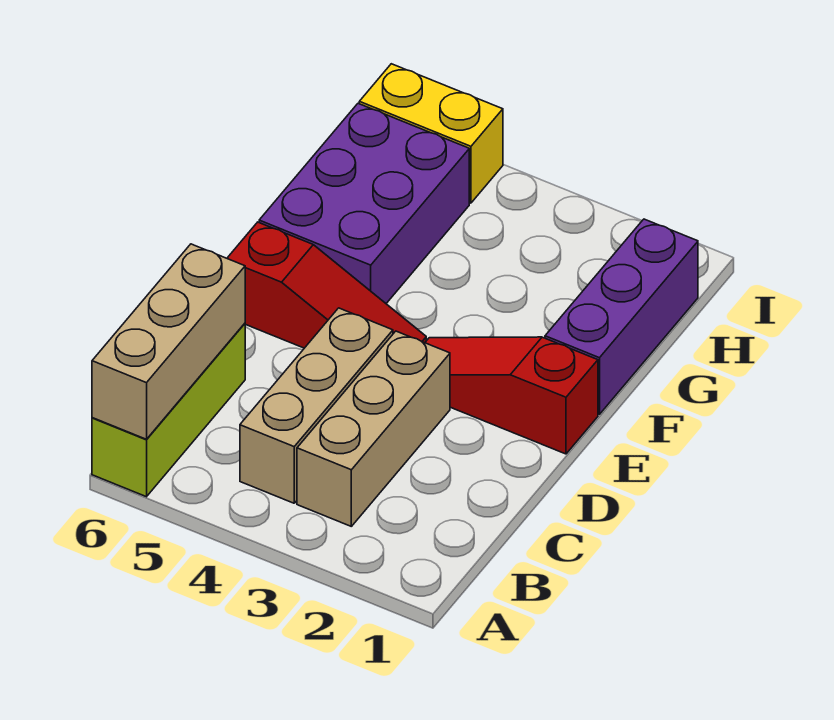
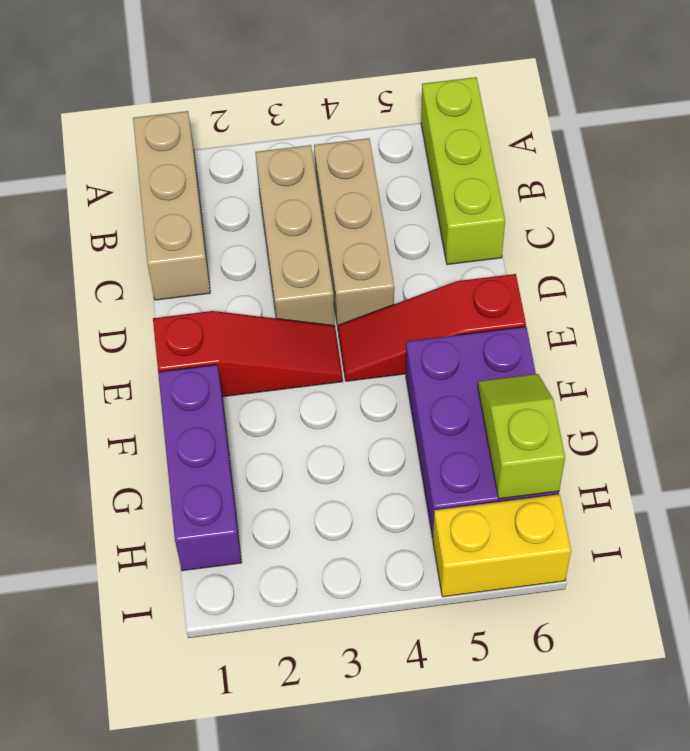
tan brick A6:C6 level 2 -> tan brick A1:C1 level 1
none -> lime slope G6:H6 level 2 top H

